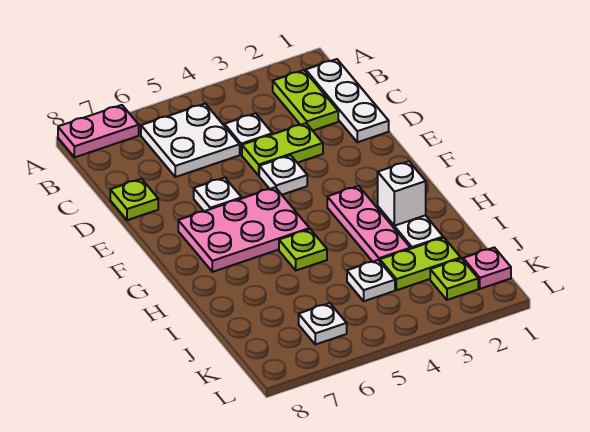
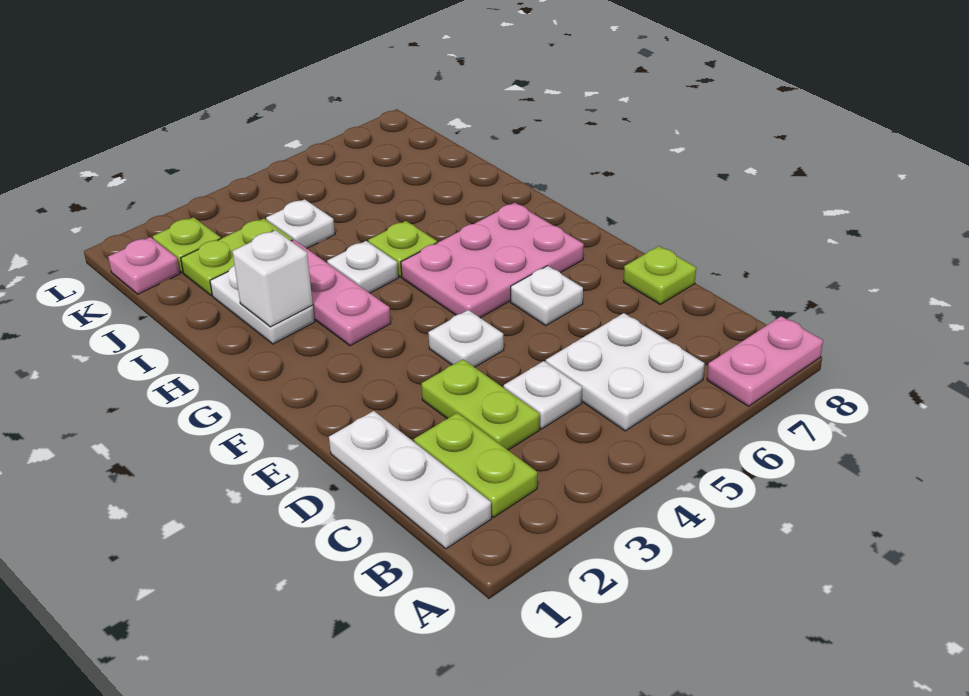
lime plate D3:D4 level 1 -> lime plate C3:D3 level 1
white plate K6 level 1 -> white plate H4 level 1

